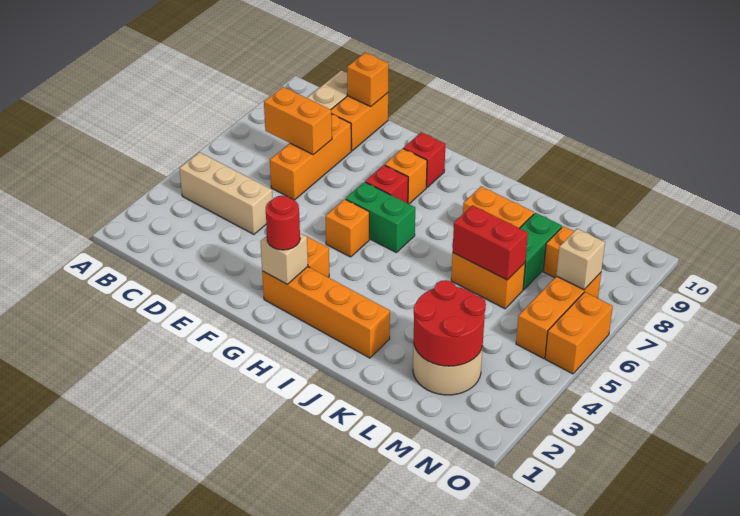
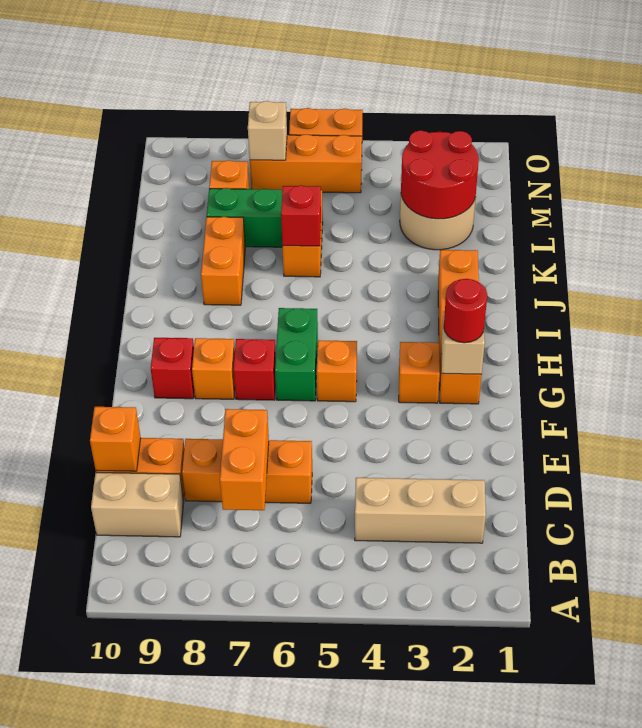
tan brick B4:D4 level 1 -> tan brick C2:C4 level 1
red brick K6:L6 level 2 -> red brick K6 level 2

